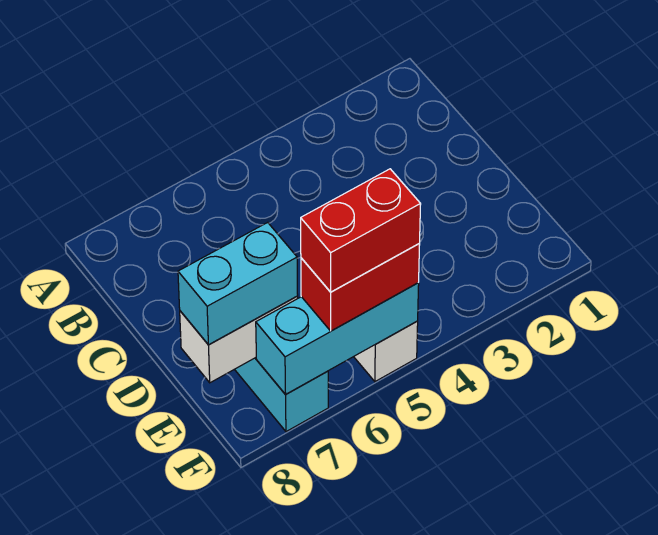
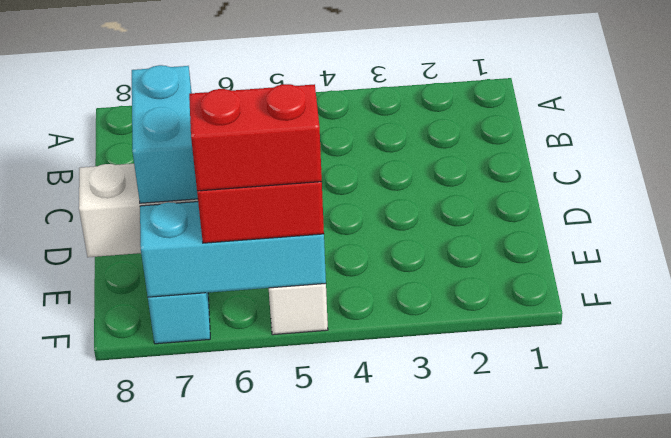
cyan brick E7:E8 level 3 -> cyan brick D7:E7 level 3

